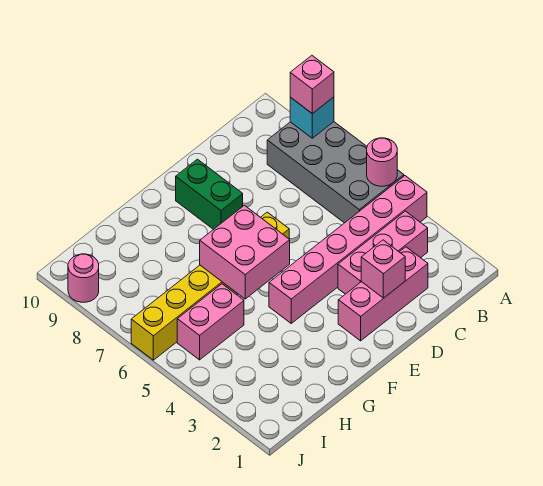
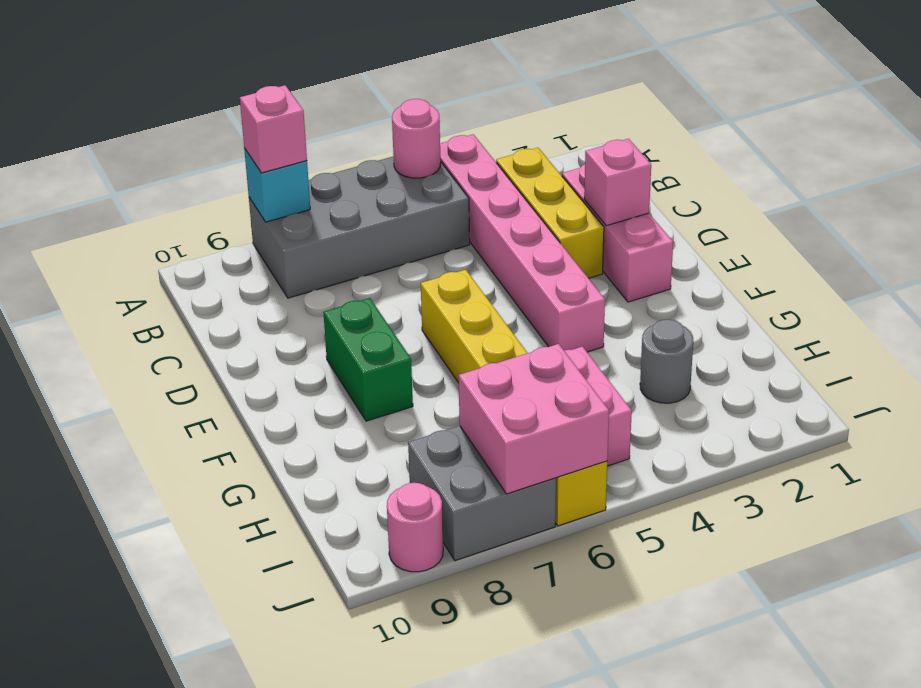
pink brick B3:D3 level 1 -> yellow brick B3:D3 level 1
green brick E8:E9 level 1 -> green brick E8:F8 level 1
pink brick F5:G6 level 2 -> pink brick I6:J7 level 2
none -> grey round brick H3 level 1
none -> grey brick I7:J8 level 1

